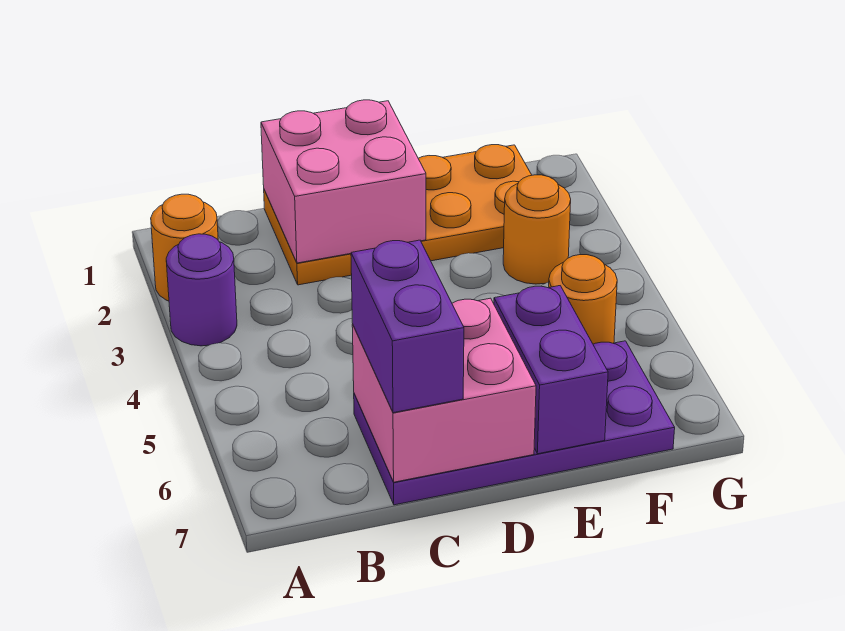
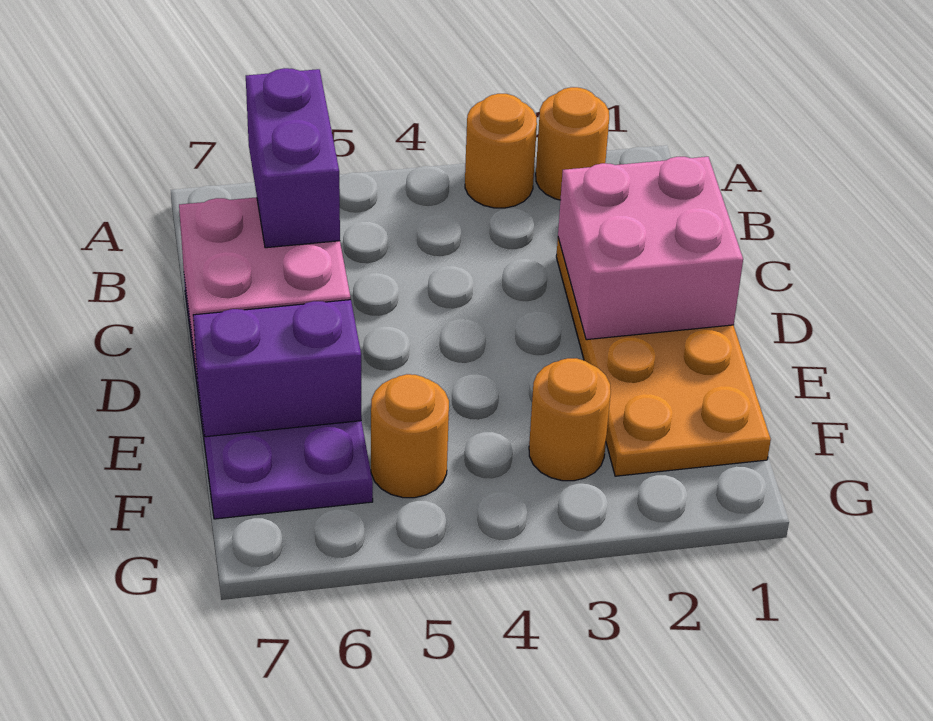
purple round brick A3 level 1 -> orange round brick A3 level 1
purple brick C6:C7 level 3 -> purple brick B6:C6 level 3

